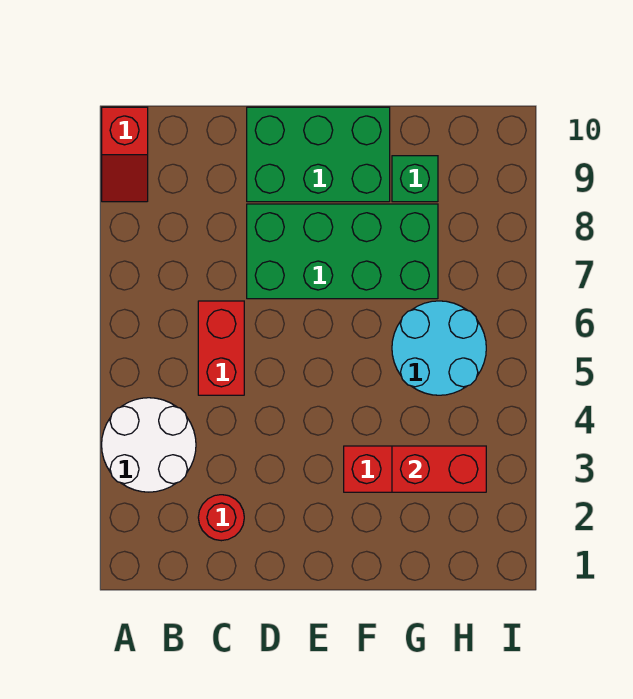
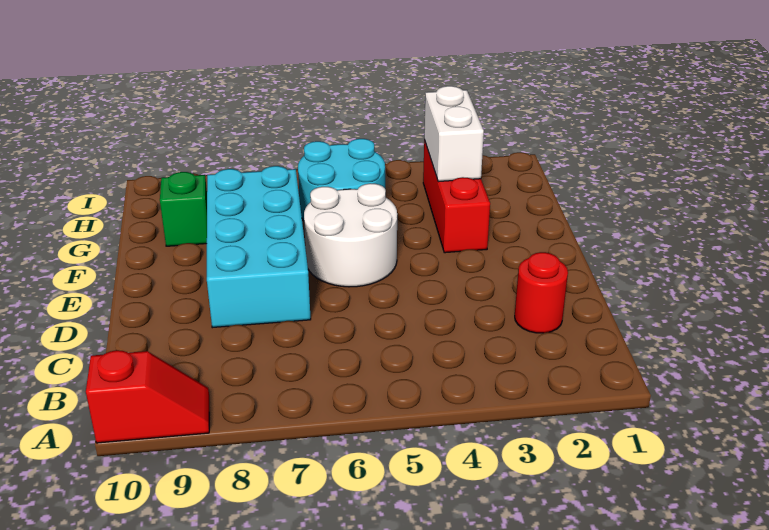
white round brick A3:B4 level 1 -> white round brick E5:F6 level 1
red brick C5:C6 level 1 -> none
green brick D7:G8 level 1 -> cyan brick D7:G8 level 1
green brick D9:F10 level 1 -> none
red brick G3:H3 level 2 -> white brick G3:H3 level 2

